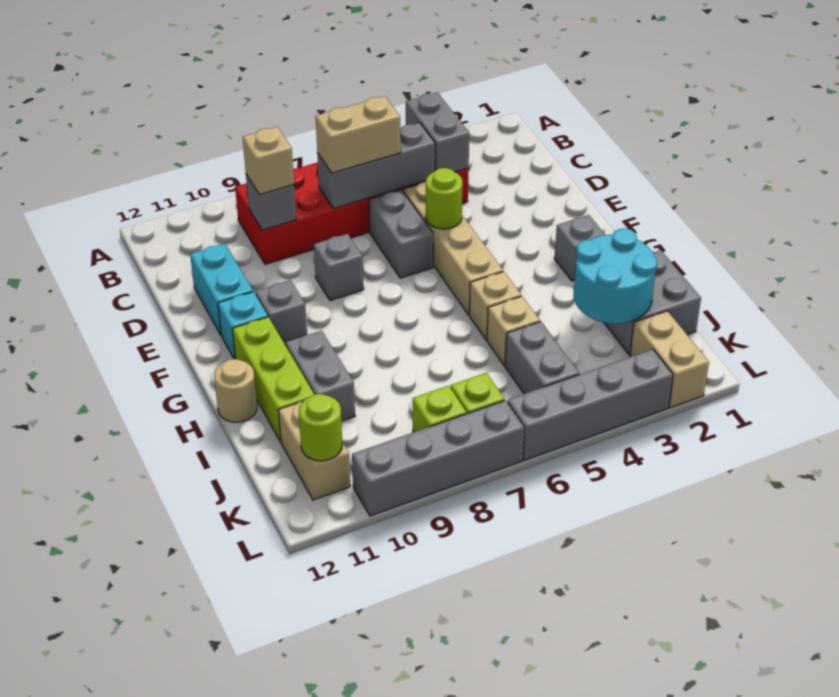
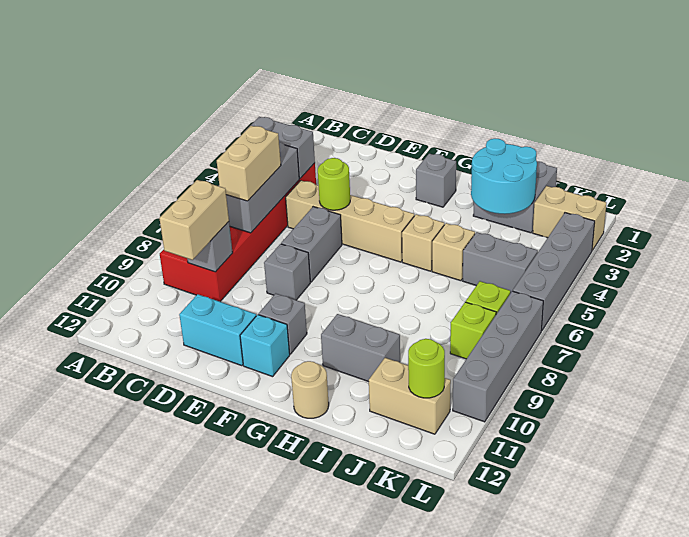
tan brick C9 level 3 -> tan brick C9:C10 level 3
grey brick D6:E6 level 1 -> grey brick E6:E7 level 1
lime brick G11:I11 level 1 -> none

